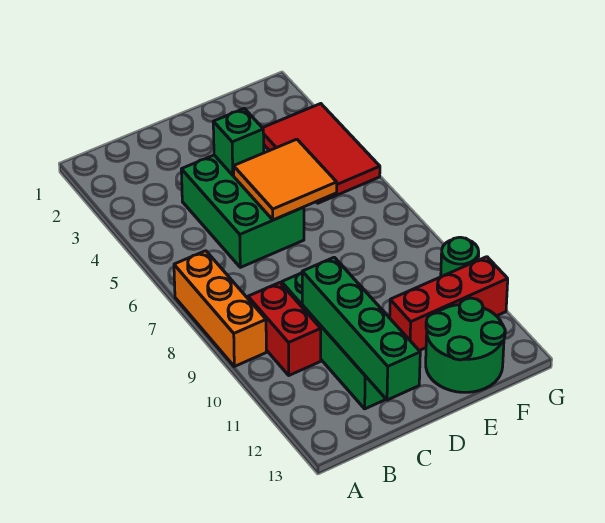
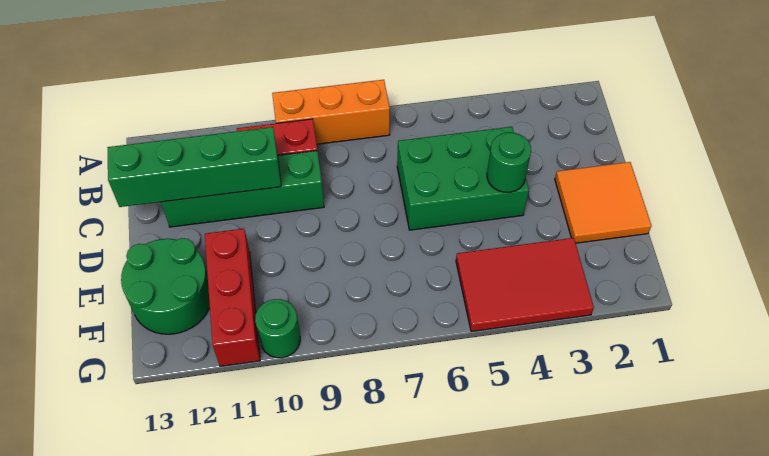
green brick D4 level 2 -> green round brick D4 level 2
orange tile D5:E6 level 2 -> orange tile D1:E2 level 1

